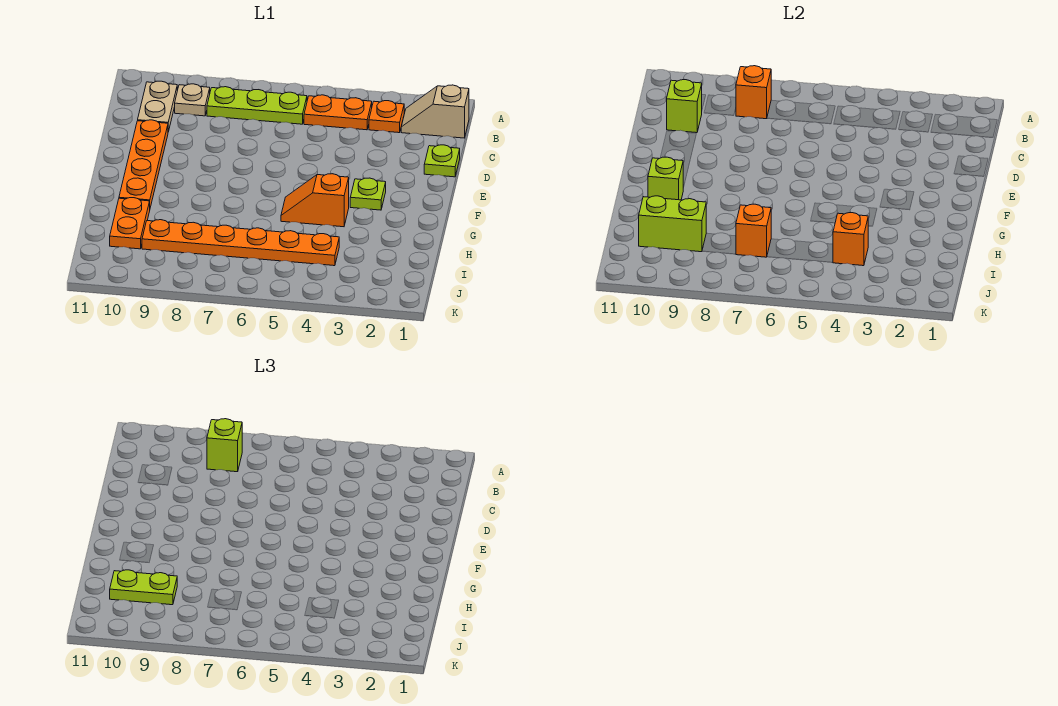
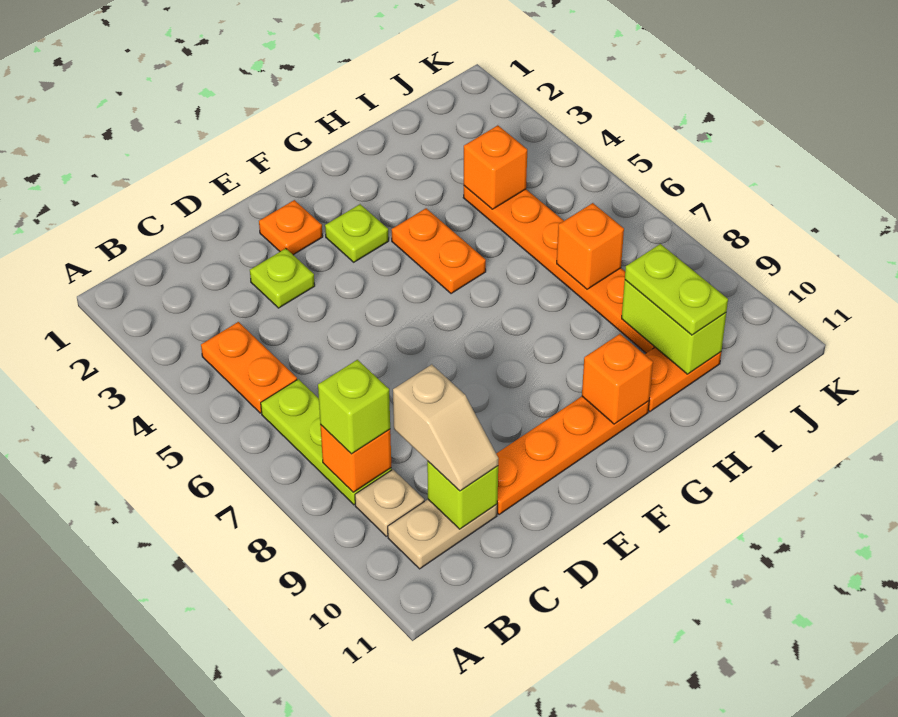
tan slope B1:B2 level 1 top 1 -> tan slope C9:C10 level 3 top 9
orange plate B3 level 1 -> orange plate E2 level 1
lime plate D1 level 1 -> lime plate D3 level 1
orange slope G4:G5 level 1 top 4 -> orange plate G4:G5 level 1
lime brick G10 level 2 -> orange brick G10 level 2

